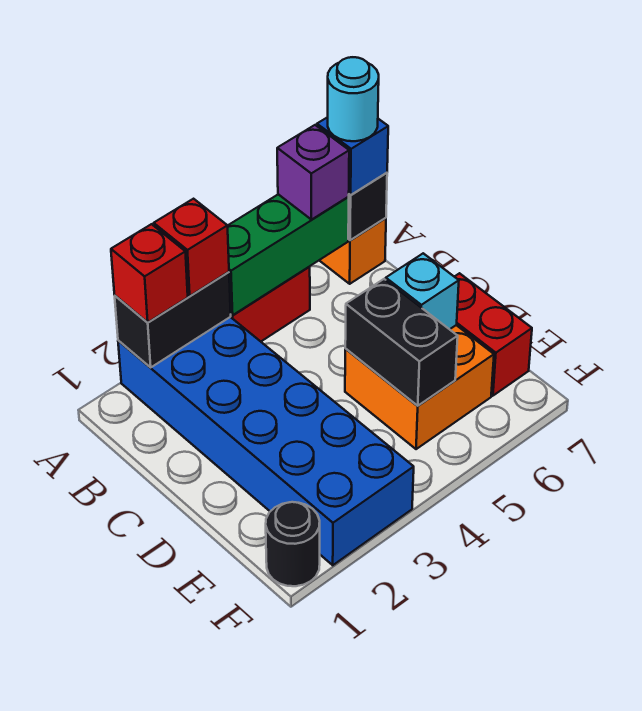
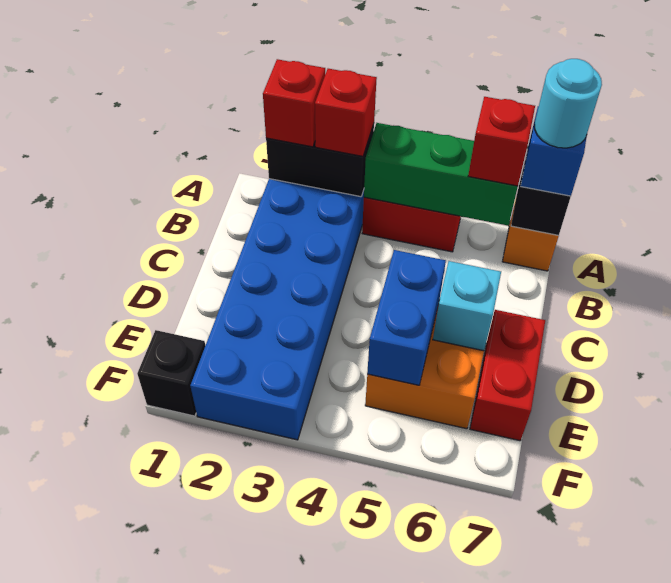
purple brick A6 level 3 -> red brick A6 level 3
black brick D5:E5 level 2 -> blue brick D5:E5 level 2
black round brick F1 level 1 -> black brick F1 level 1

